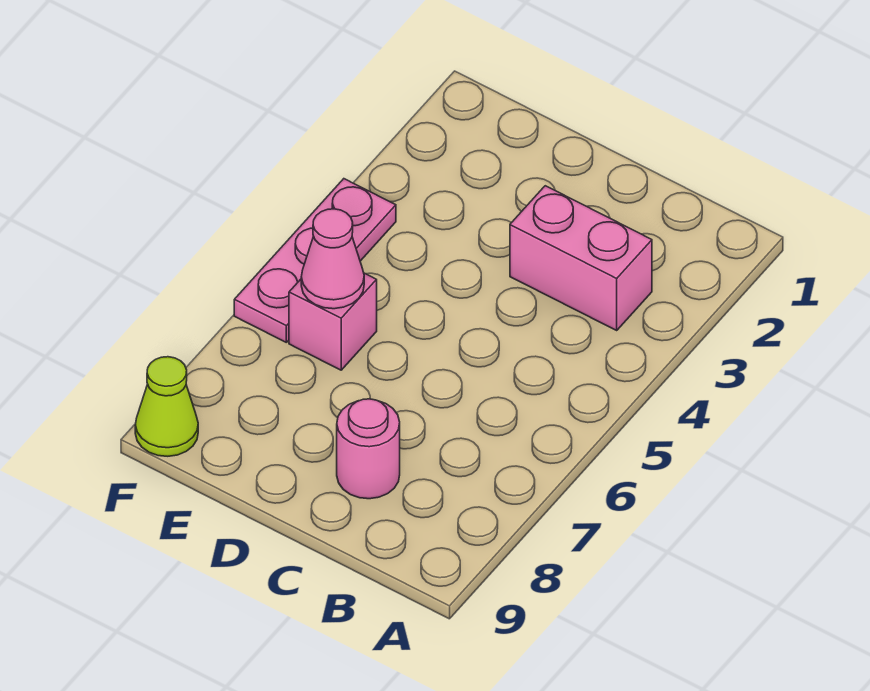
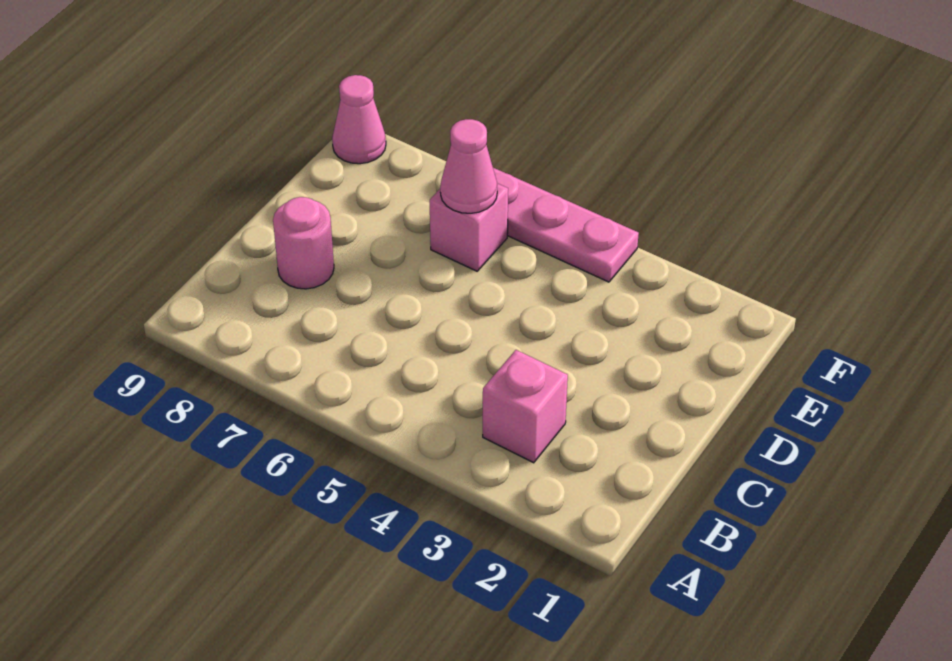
pink brick B3:C3 level 1 -> pink brick B3 level 1
lime cone F9 level 1 -> pink cone F9 level 1

